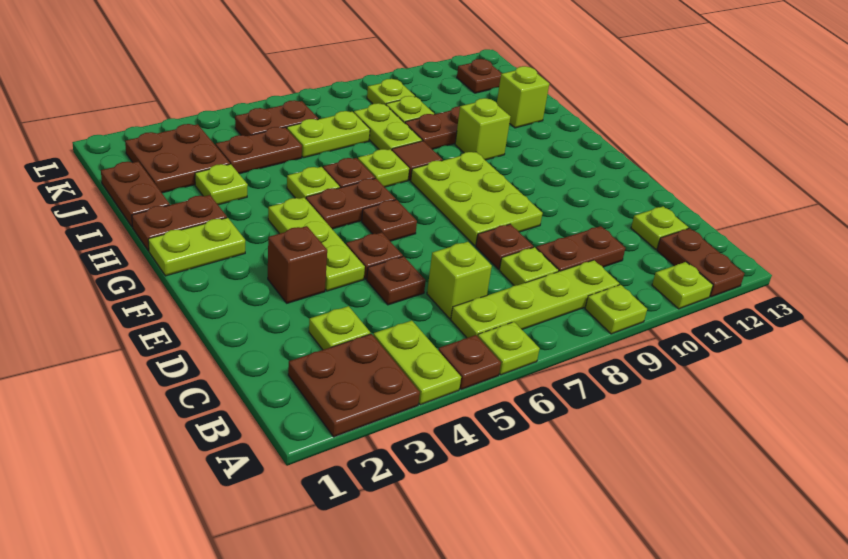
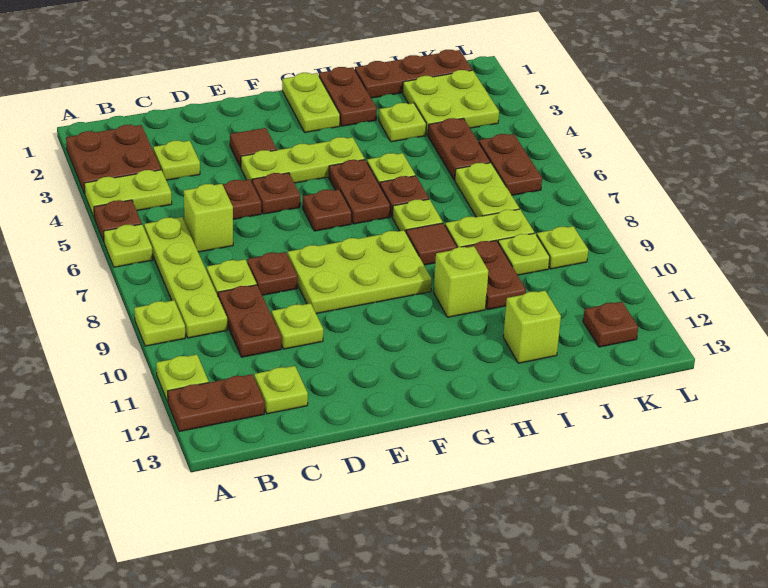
none -> lime plate D10 level 1
brown brick E3 level 1 -> brown tile E3 level 1
brown plate I1:J1 level 1 -> brown plate I1:K1 level 1
brown plate J2:K3 level 1 -> lime plate J2:K3 level 1

